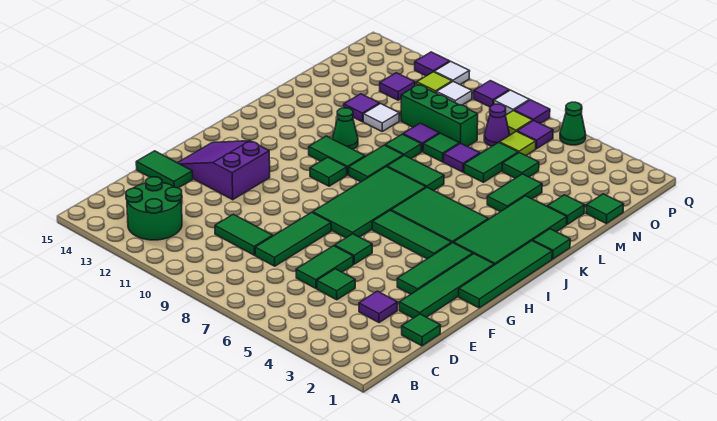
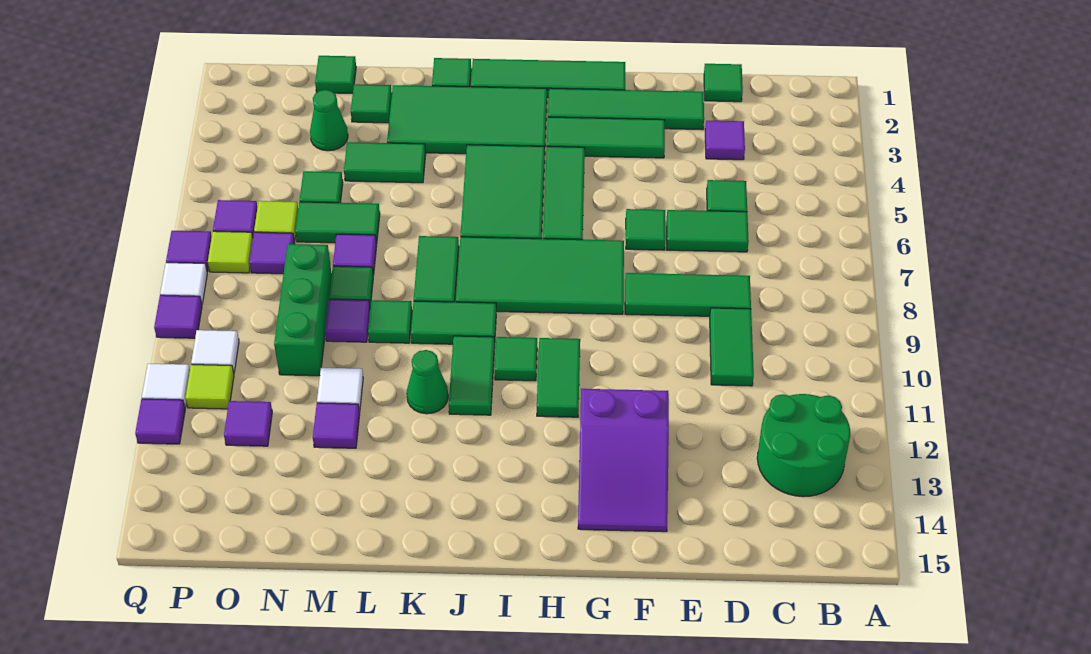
green tile E14:E15 level 1 -> green tile H10:H11 level 1
purple cone O7 level 1 -> purple tile O7 level 1
green cone Q5 level 1 -> green cone N3 level 1

